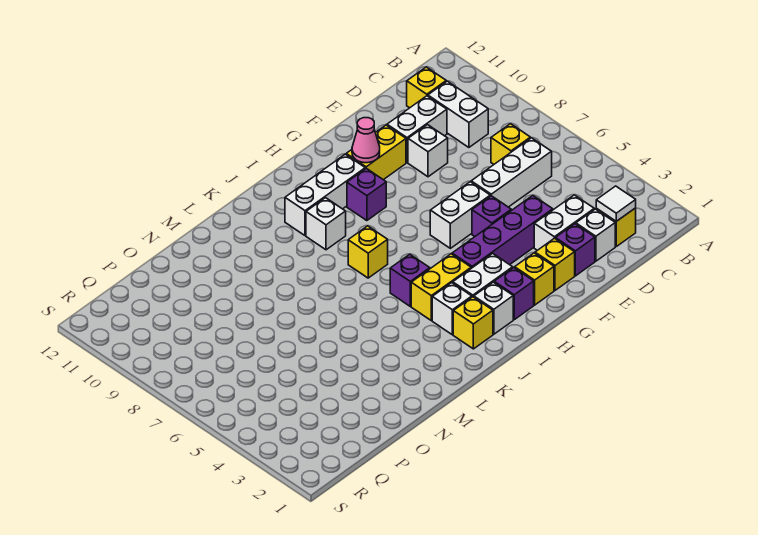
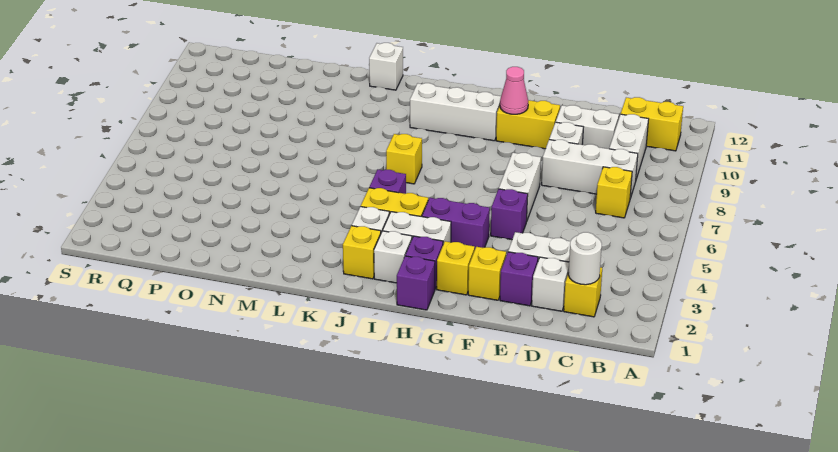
white tile C2 level 2 -> white round brick C2 level 2
white brick C6:E6 level 1 -> white brick C8:E8 level 1
yellow brick C11 level 1 -> yellow brick B11:C11 level 1
purple brick E4:H4 level 1 -> purple brick G4:H4 level 1
white brick F6:G6 level 1 -> white brick F6:F7 level 1
purple brick H9 level 1 -> purple brick H1 level 1
white brick J9 level 1 -> white brick L12 level 1

